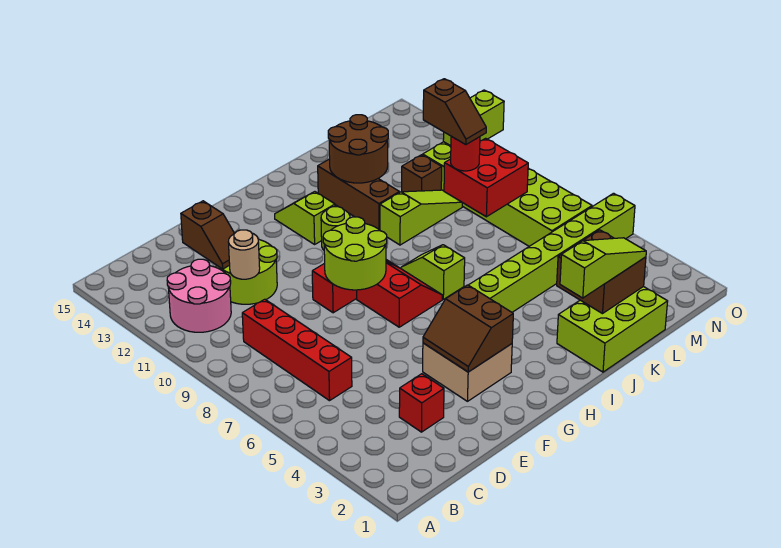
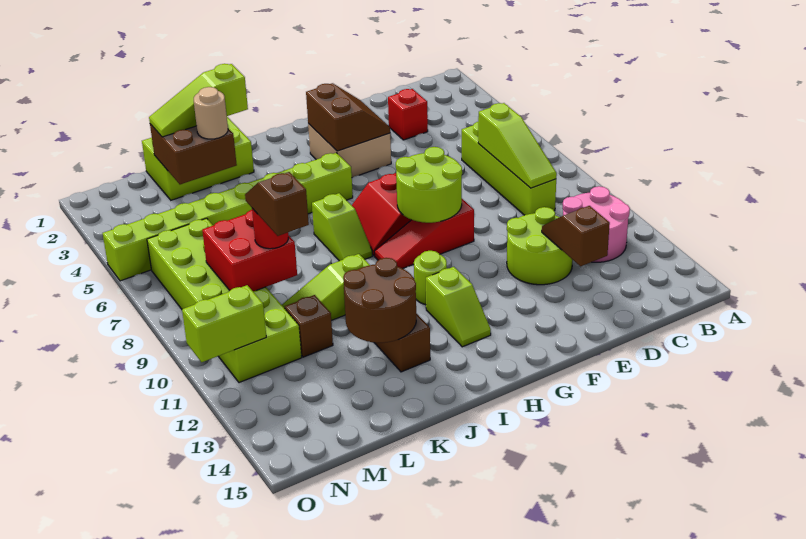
red brick C6:C9 level 1 -> lime brick C6:C9 level 1
none -> lime slope C7:C9 level 2 top 7
tan round brick D11 level 2 -> tan round brick K3 level 3

